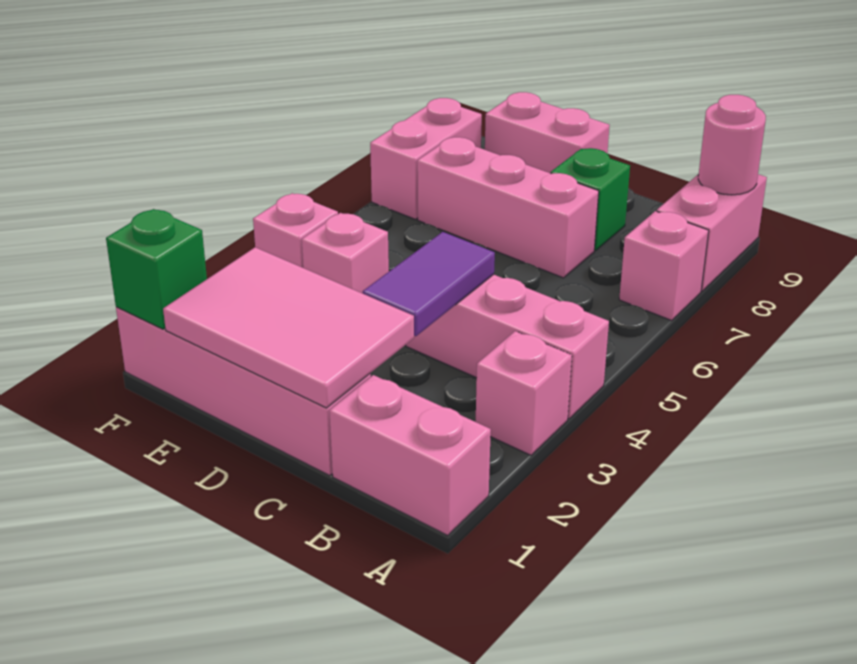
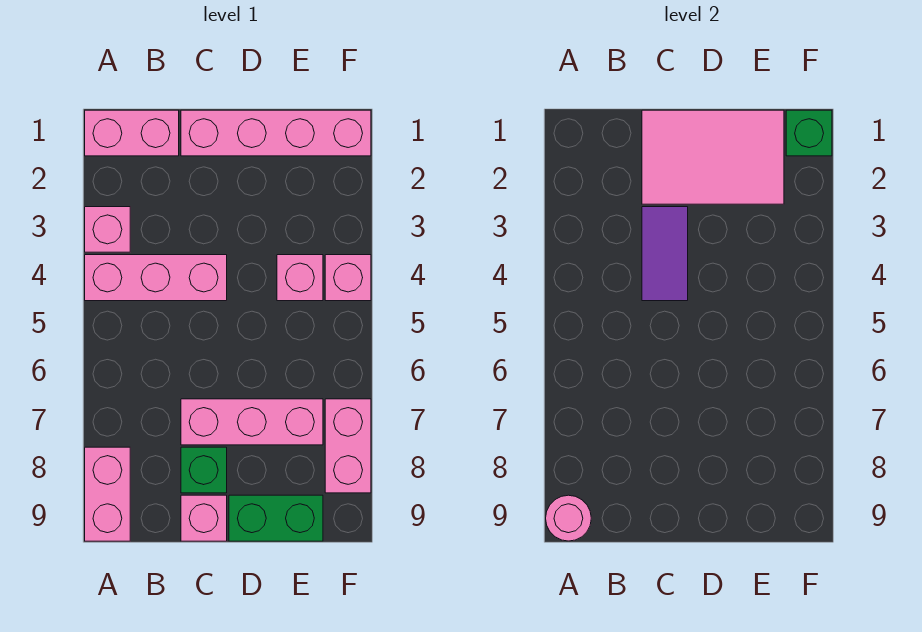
pink brick A7 level 1 -> pink brick C9 level 1
pink brick D9:E9 level 1 -> green brick D9:E9 level 1

